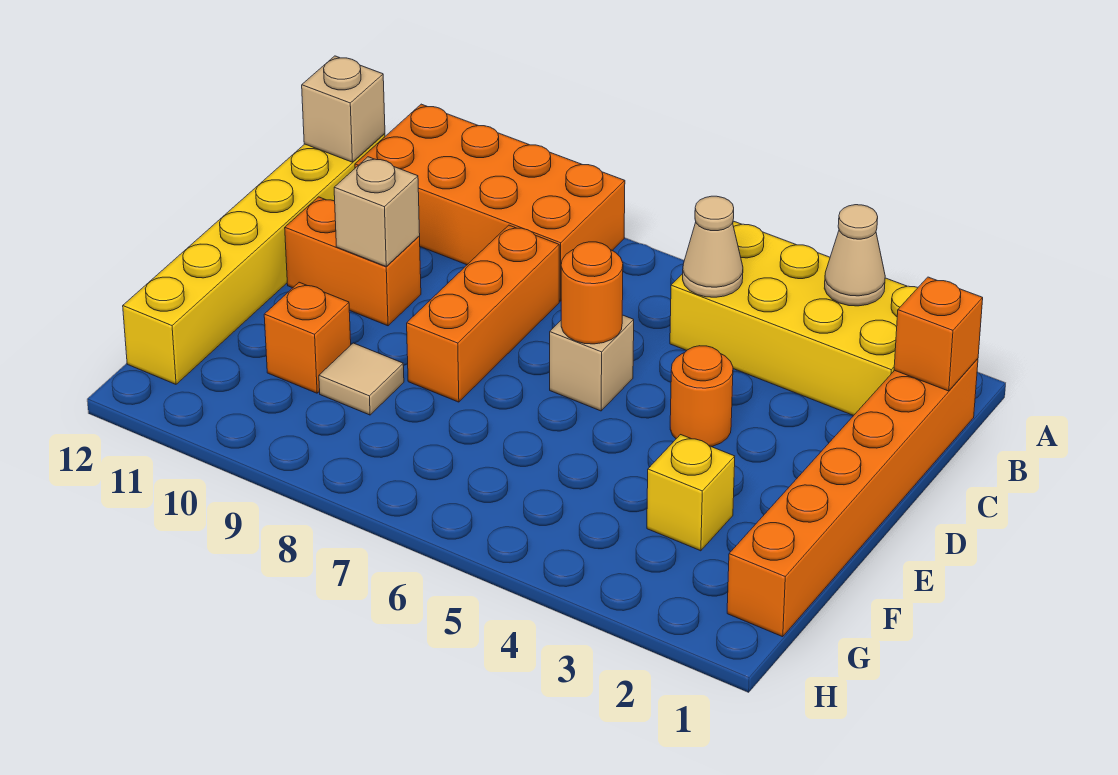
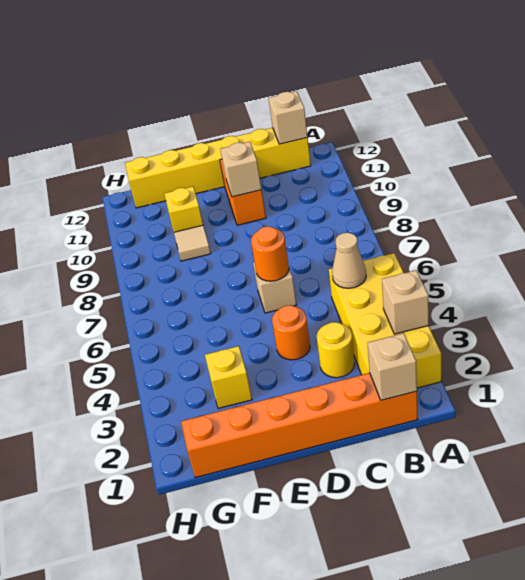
tan cone A3 level 2 -> tan brick A3 level 2
orange brick A8:B11 level 1 -> none
orange brick B1 level 2 -> tan brick B1 level 2
none -> yellow round brick C3 level 1
orange brick C8:E8 level 1 -> none
orange brick F10 level 1 -> yellow brick F10 level 1

